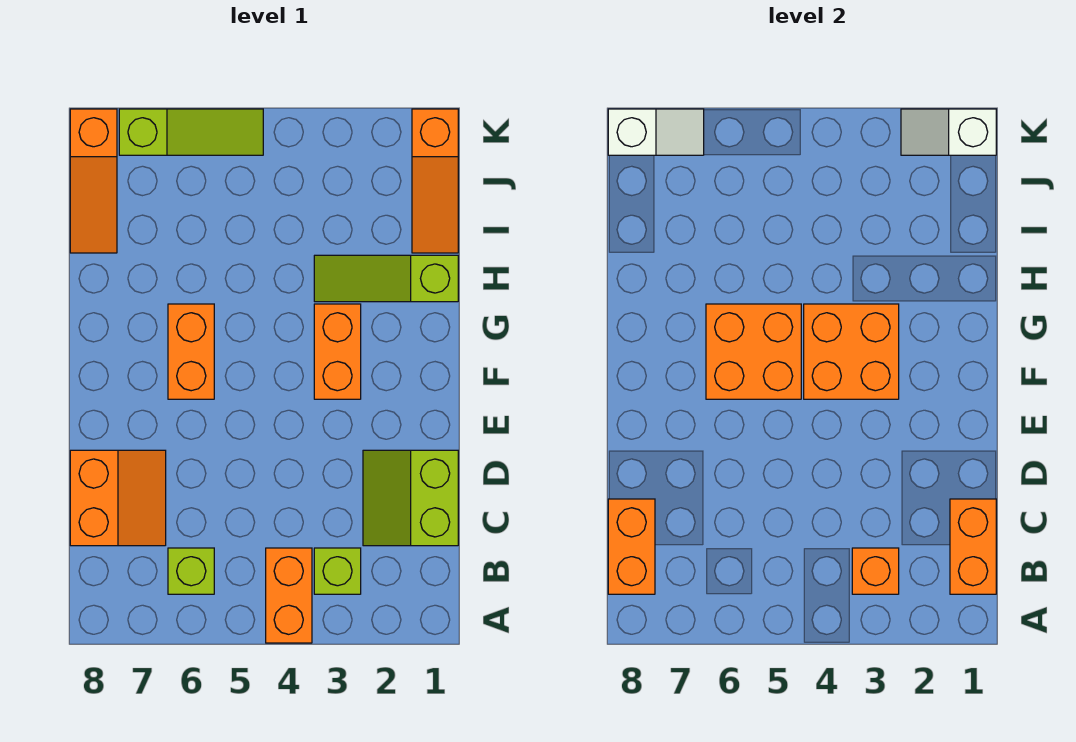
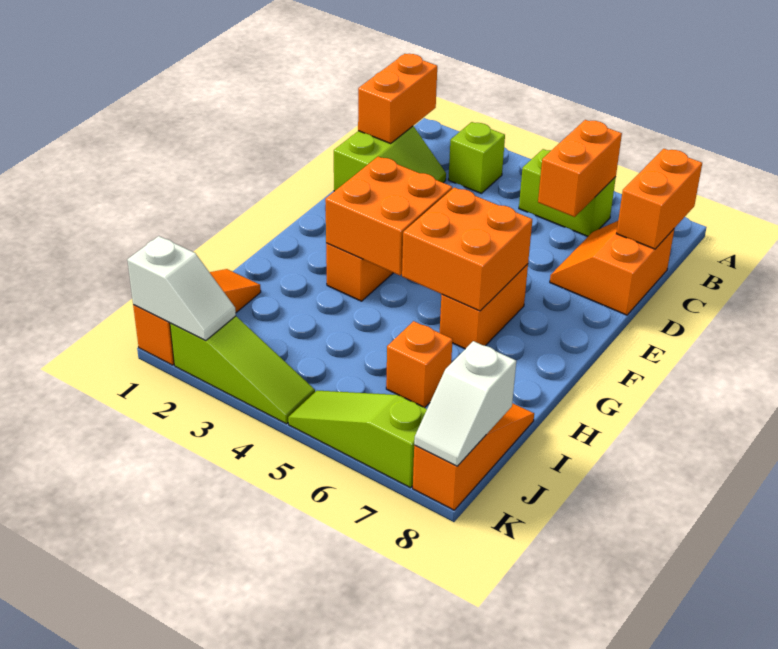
orange brick A4:B4 level 1 -> orange brick B6:C6 level 2
orange brick B3 level 2 -> orange brick I6 level 1
lime brick B6 level 1 -> lime brick B5:B6 level 1
lime slope H1:H3 level 1 top 1 -> lime slope K2:K4 level 1 top 2
white slope K7:K8 level 2 top 8 -> white slope J8:K8 level 2 top J

